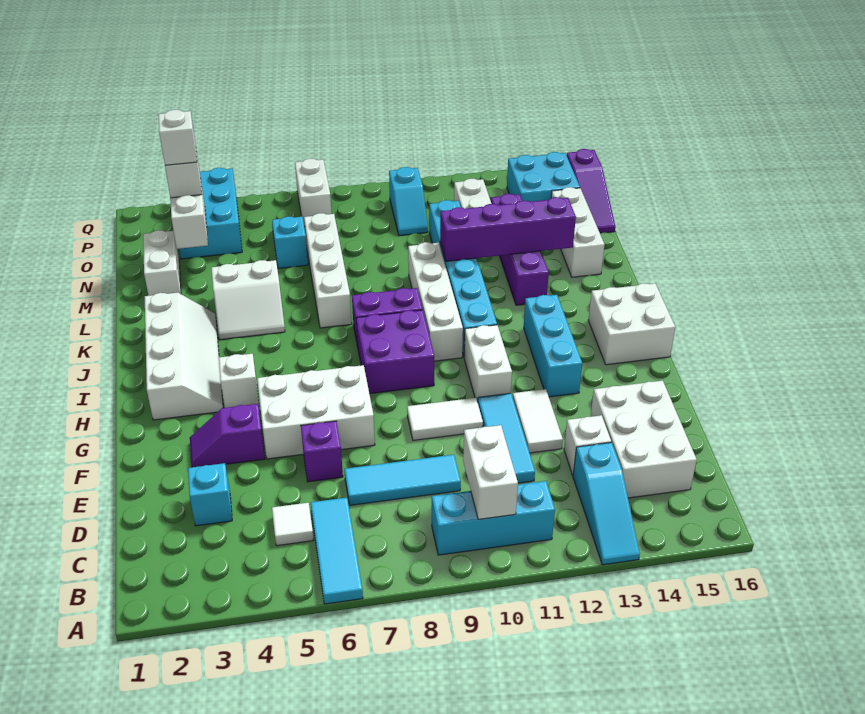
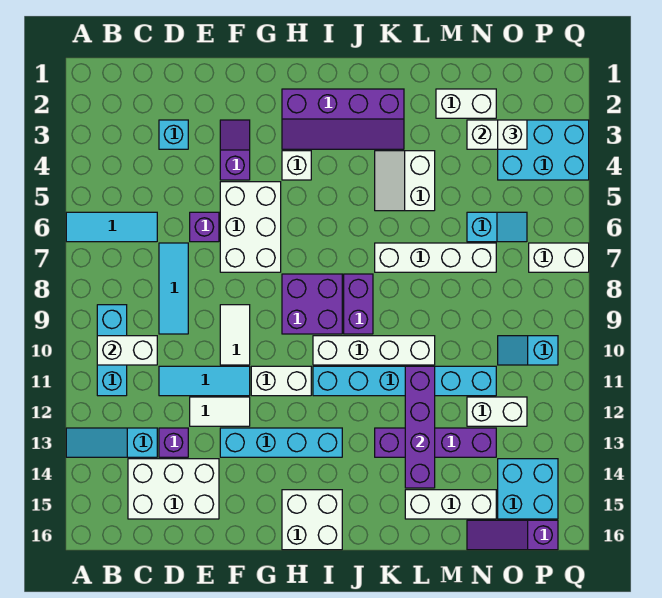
white tile C5 level 1 -> none
white brick D13 level 1 -> purple brick D13 level 1
cyan brick G13:I13 level 1 -> cyan brick F13:I13 level 1
white slope H2:K3 level 1 top 2 -> purple slope H2:K3 level 1 top 2
white brick O3 level 4 -> none

